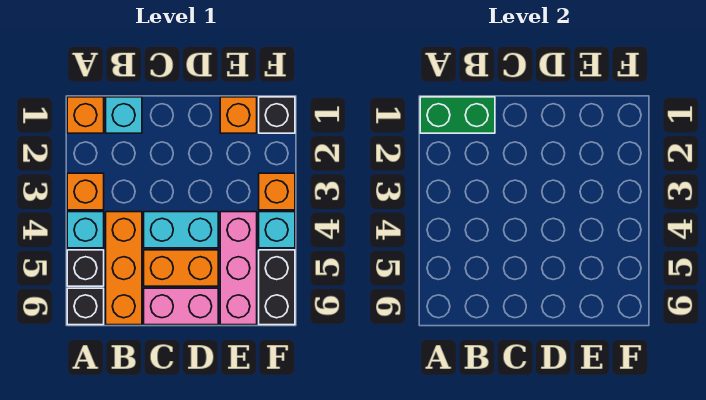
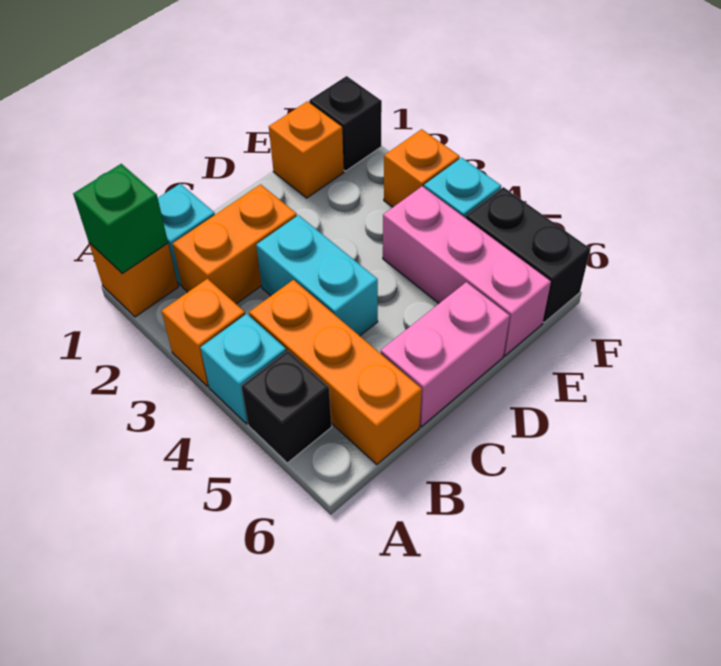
green brick A1:B1 level 2 -> green brick A1 level 2
black brick A6 level 1 -> none
cyan brick C4:D4 level 1 -> cyan brick C3:C4 level 1
orange brick C5:D5 level 1 -> orange brick B2:C2 level 1

